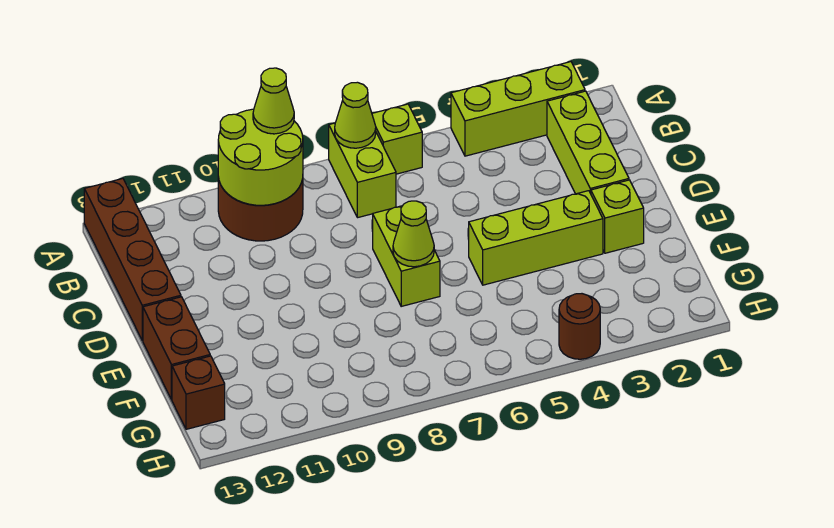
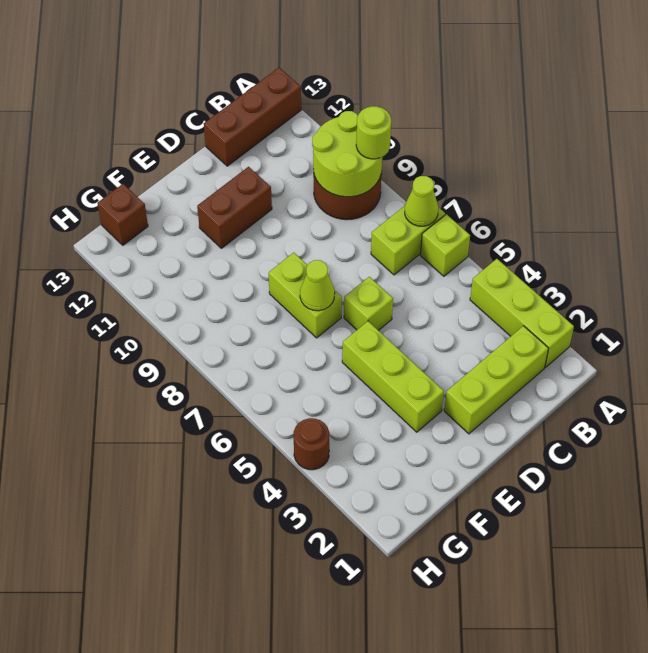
lime cone A9 level 3 -> lime round brick A9 level 3
brown brick A13:D13 level 1 -> brown brick A13:C13 level 1
lime brick D7:E7 level 1 -> lime brick E7:E8 level 1
lime brick E2 level 1 -> lime brick D6 level 1
brown brick E13:F13 level 1 -> brown brick D11:E11 level 1

